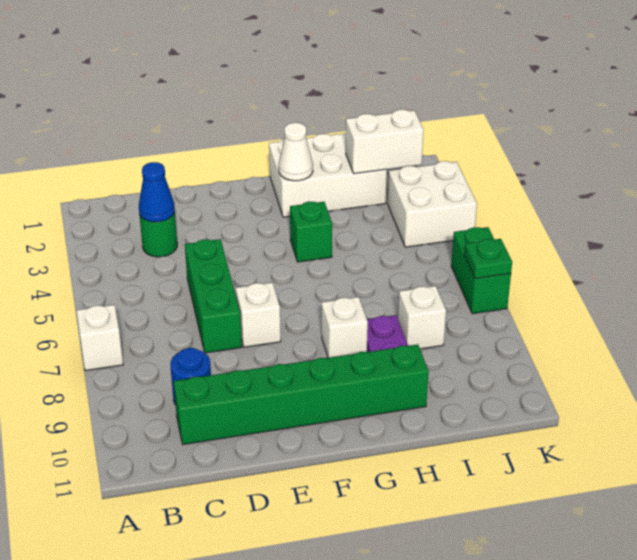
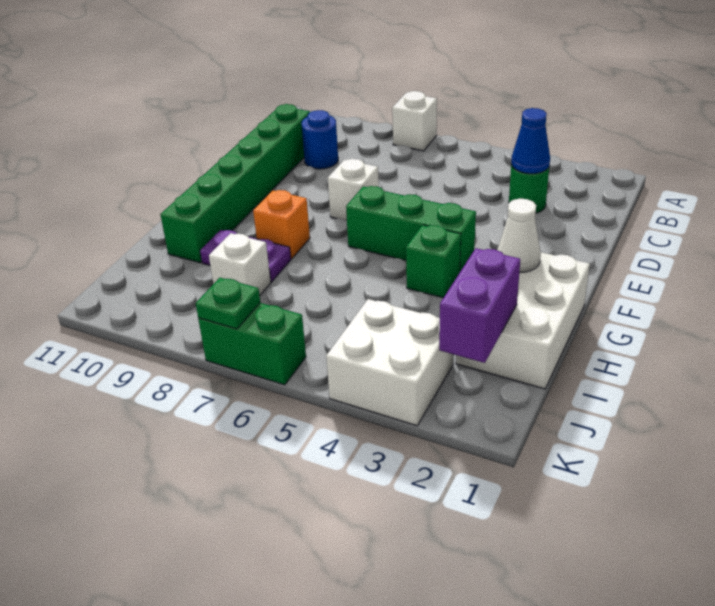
green brick D5:D7 level 1 -> green brick F4:F6 level 1
white brick G8 level 1 -> orange brick G8 level 1
white brick I2:J2 level 2 -> purple brick I2:J2 level 2

